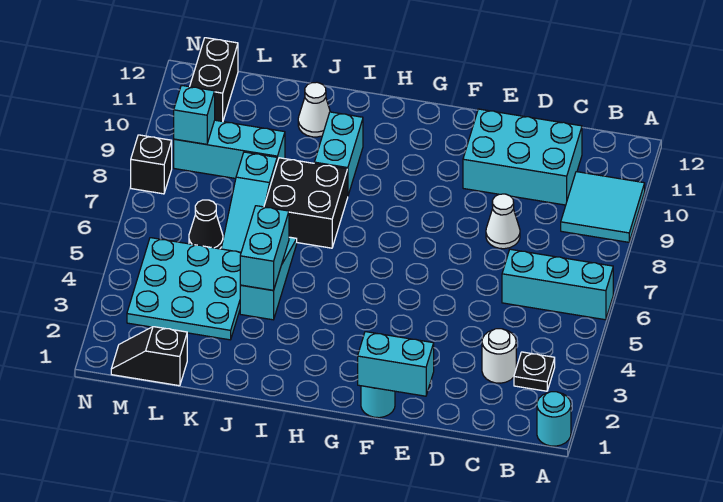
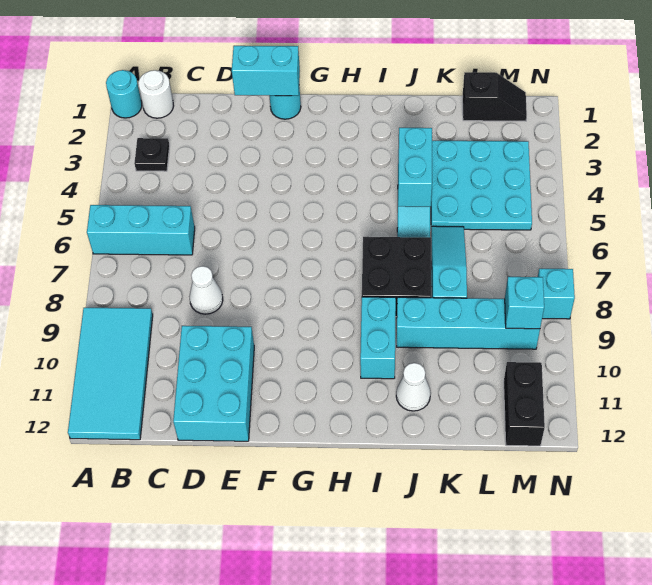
cyan tile A9:B10 level 1 -> cyan tile A9:B12 level 1
white round brick C3 level 1 -> white round brick B1 level 1
cyan brick C10:E11 level 1 -> cyan brick D10:E12 level 1
cyan brick K9:M9 level 1 -> cyan brick J9:M9 level 1
black cone L6 level 1 -> none
black brick N8 level 1 -> cyan brick N8 level 1

